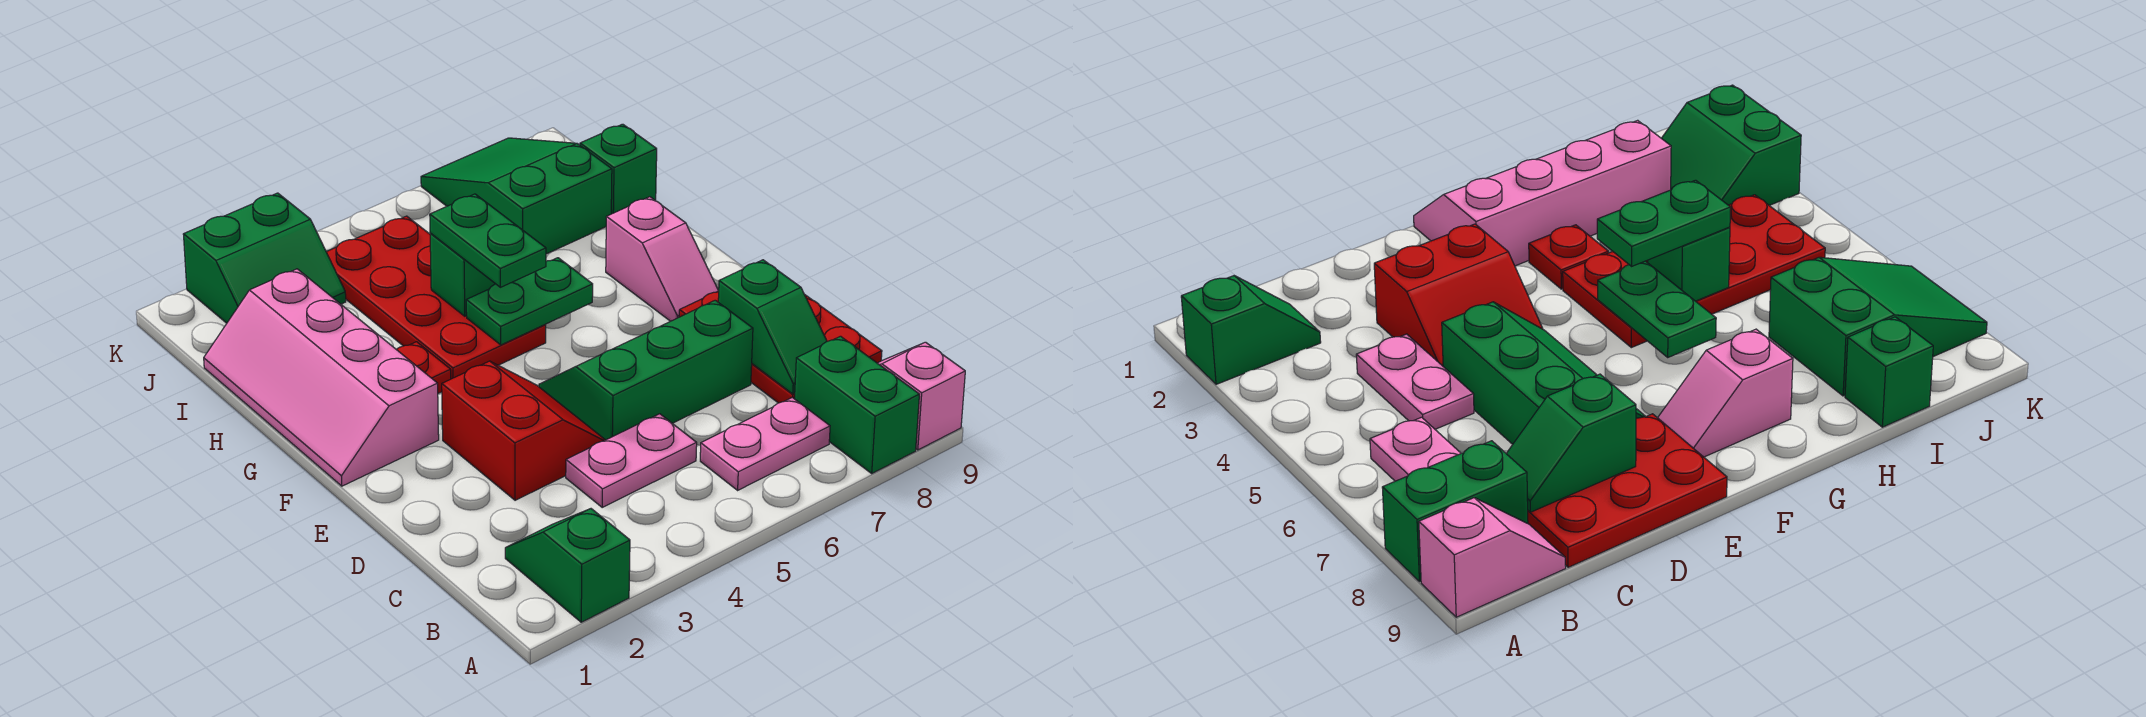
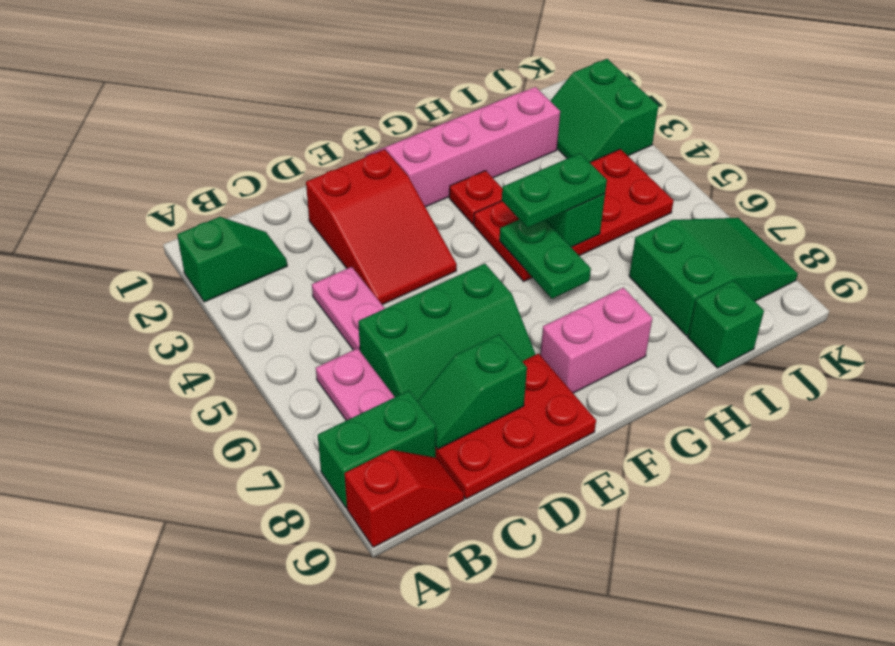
pink slope A9:B9 level 1 top A -> red slope A9:B9 level 1 top A
red slope D3:E4 level 1 top 3 -> red slope D2:E4 level 1 top 2
green slope D5:E7 level 1 top D -> green slope C6:E7 level 1 top 6
pink slope F8:G8 level 1 top G -> pink brick F8:G8 level 1

